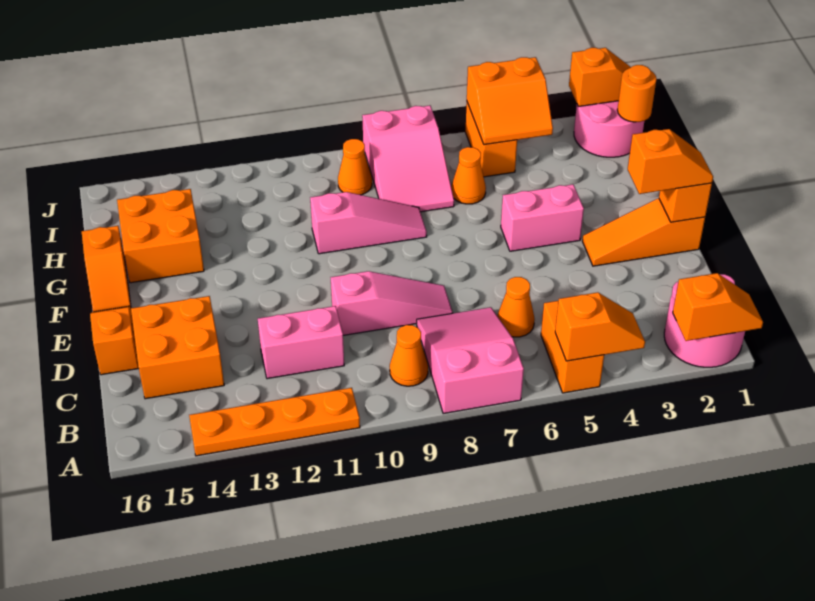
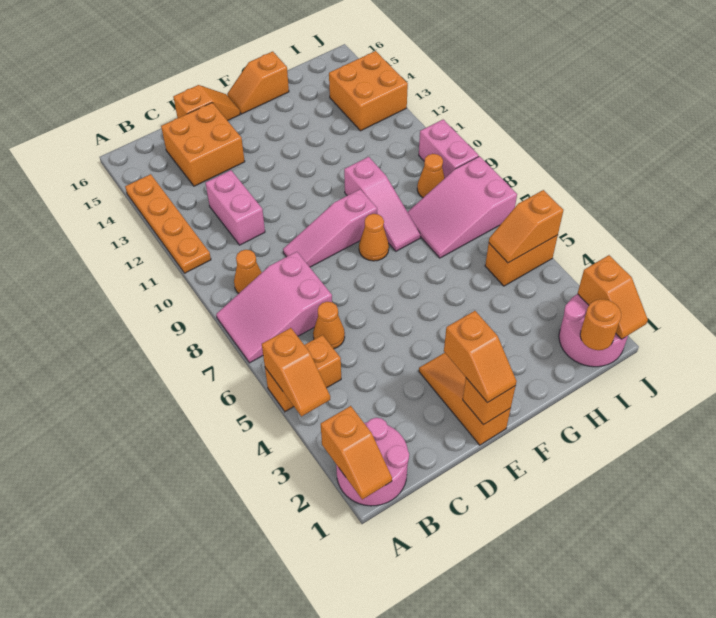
pink slope A7:C8 level 1 top A -> pink slope A7:C8 level 1 top C
pink slope D8:D10 level 1 top 10 -> pink slope D9:F9 level 1 top F
pink brick F4:F5 level 1 -> pink brick J9:J10 level 1
orange brick G14:H15 level 1 -> orange brick I13:J14 level 1
orange cone H6 level 1 -> orange cone F8 level 1
orange slope I4:J5 level 2 top J -> orange slope I5:J5 level 2 top J

